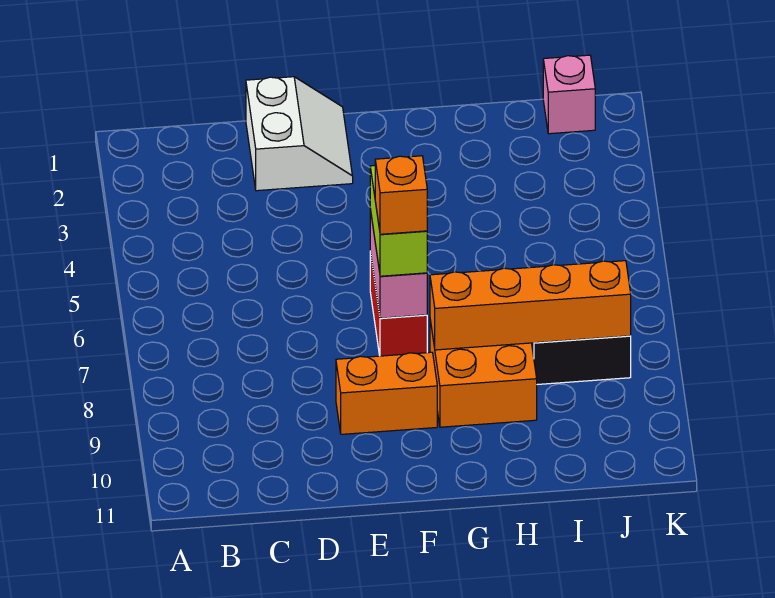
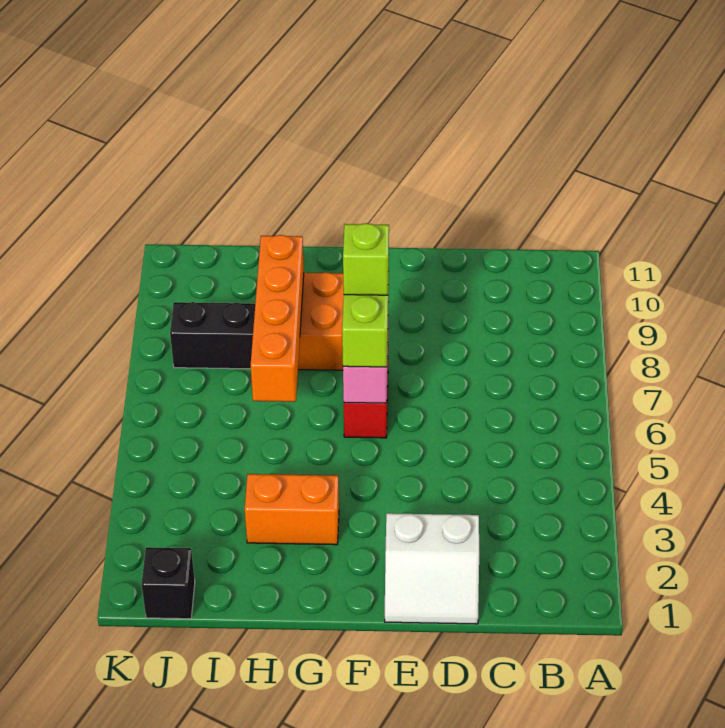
white slope D1:E2 level 1 top D -> white slope D1:E2 level 1 top 2
orange brick E9:F9 level 1 -> orange brick G3:H3 level 1
orange brick F7 level 4 -> lime brick F7 level 4
orange brick G8:J8 level 2 -> orange brick H6:H9 level 2
pink brick J1 level 1 -> black brick J1 level 1

